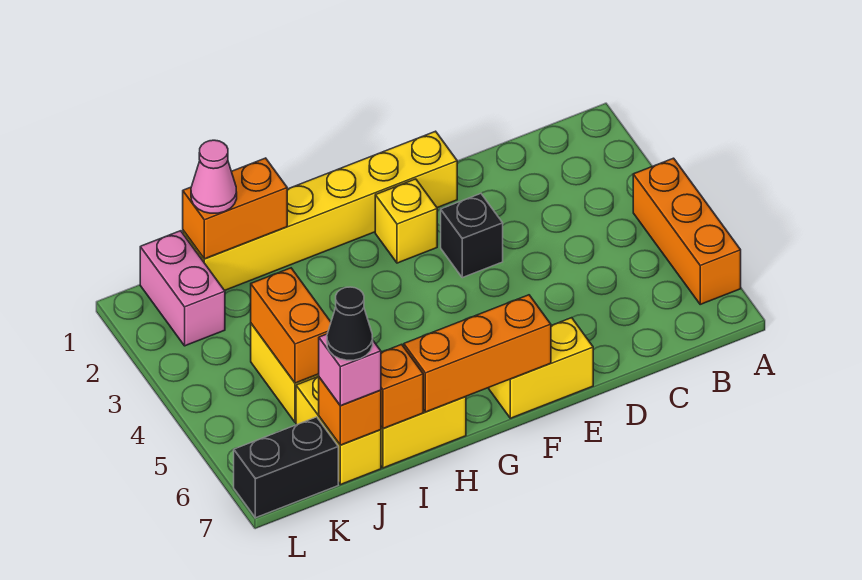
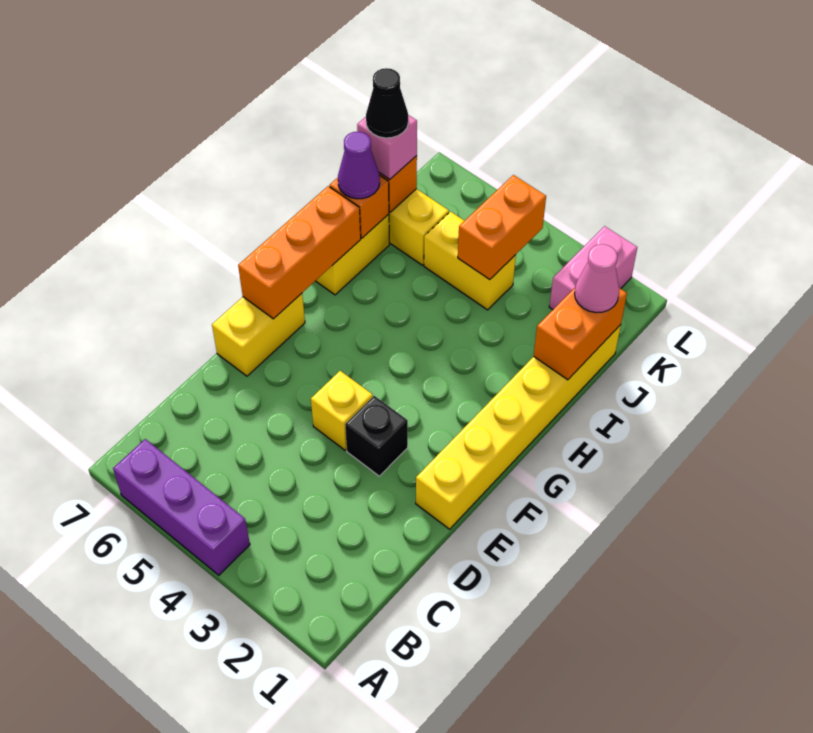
orange brick A4:A6 level 1 -> purple brick A4:A6 level 1
yellow brick F2 level 1 -> yellow brick E4 level 1
none -> purple cone I7 level 3
orange brick J4:J5 level 2 -> orange brick J4:K4 level 2
pink brick K1:K2 level 1 -> pink brick K2:L2 level 1
black brick K7:L7 level 1 -> none

